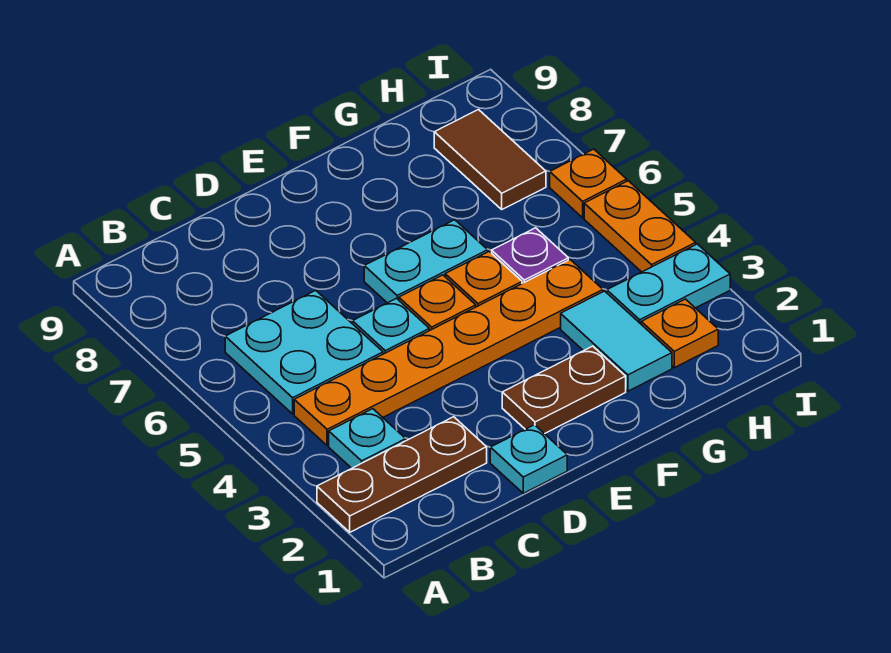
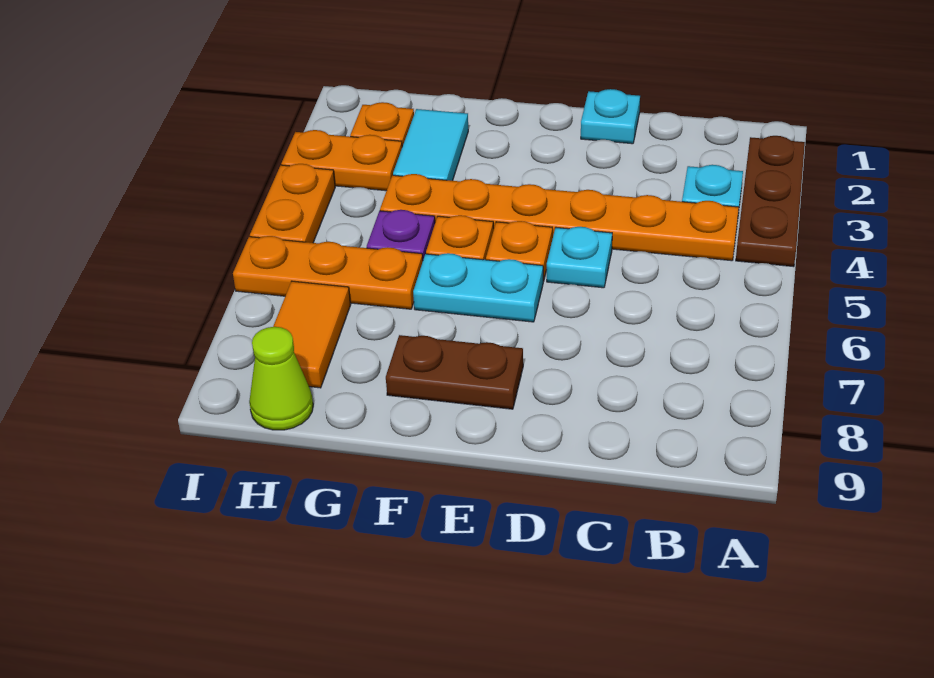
brown plate A2:C2 level 1 -> brown plate A2:A4 level 1
cyan plate B5:C6 level 1 -> none
brown plate E2:F2 level 1 -> brown plate E8:F8 level 1
cyan plate H3:I3 level 1 -> orange plate H3:I3 level 1
brown tile H7:H8 level 1 -> orange tile H7:H8 level 1
none -> lime cone H9 level 1
orange plate I6 level 1 -> orange plate G6:I6 level 1

